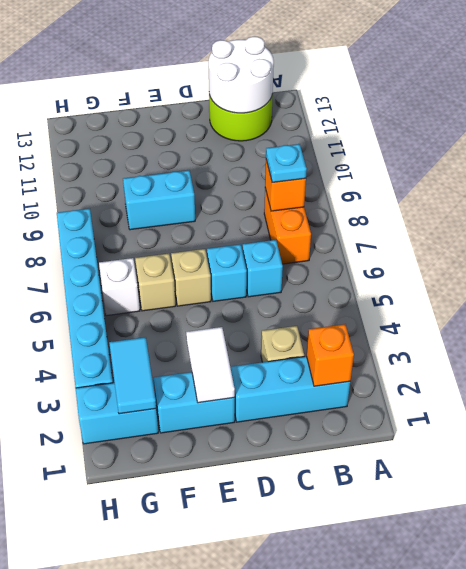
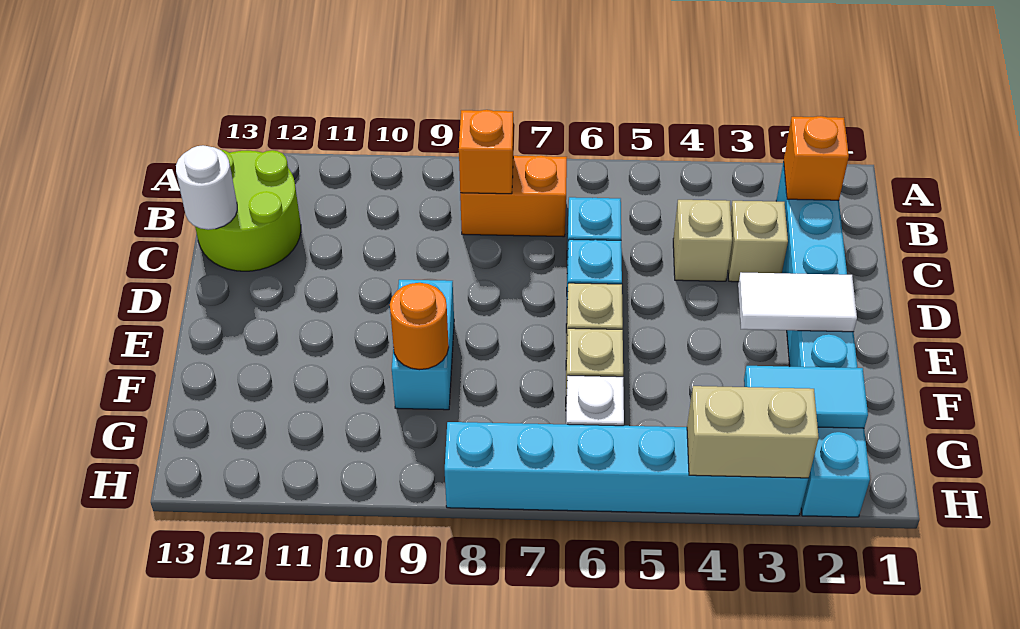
cyan plate B8 level 3 -> none
white round brick B12:C13 level 2 -> white round brick C13 level 2
none -> tan brick C4 level 1
none -> orange round brick F9 level 2
none -> tan brick H3:H4 level 2

